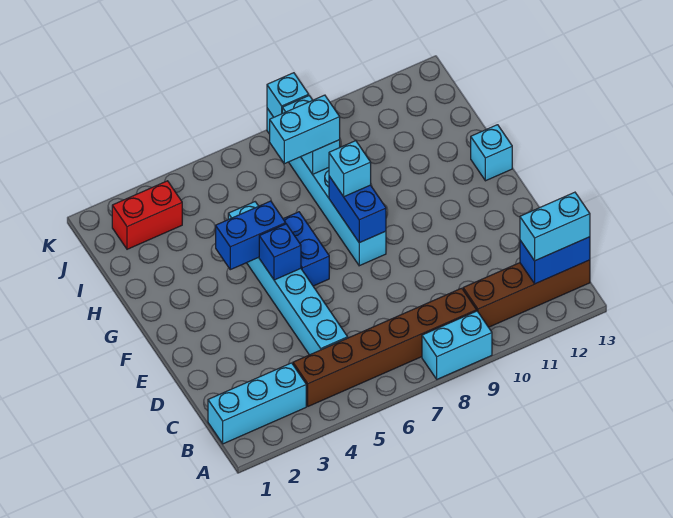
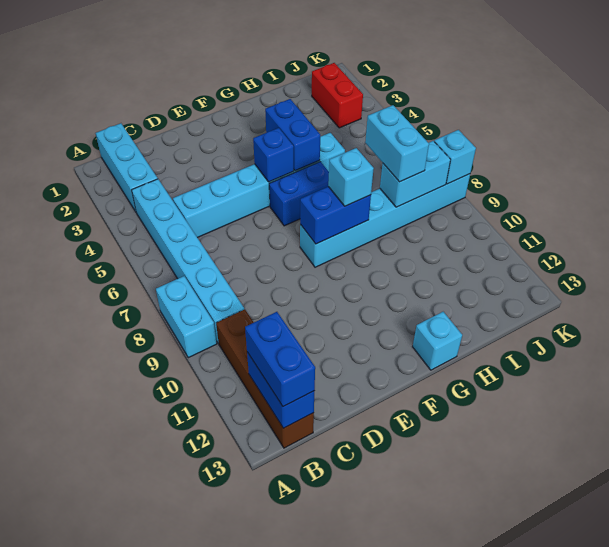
brown brick B4:B9 level 1 -> cyan brick B4:B9 level 1
cyan brick B12:B13 level 3 -> blue brick B12:B13 level 3

